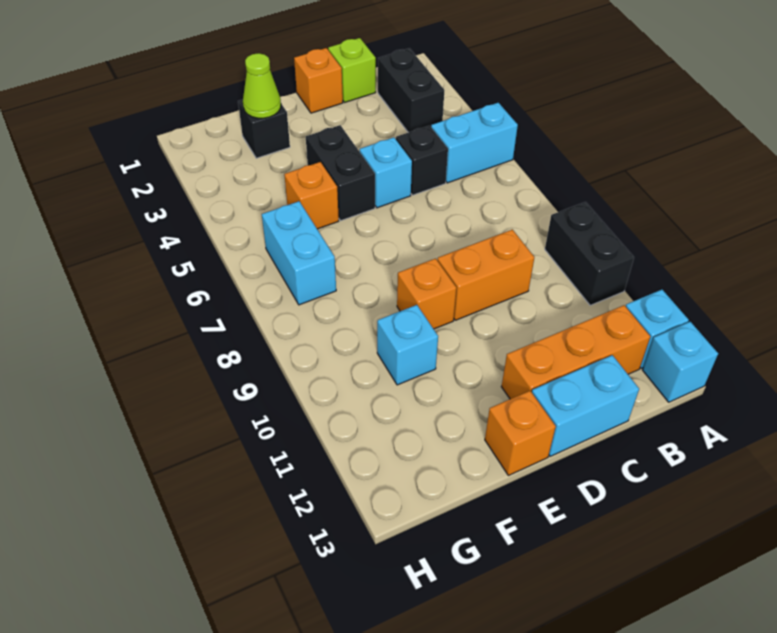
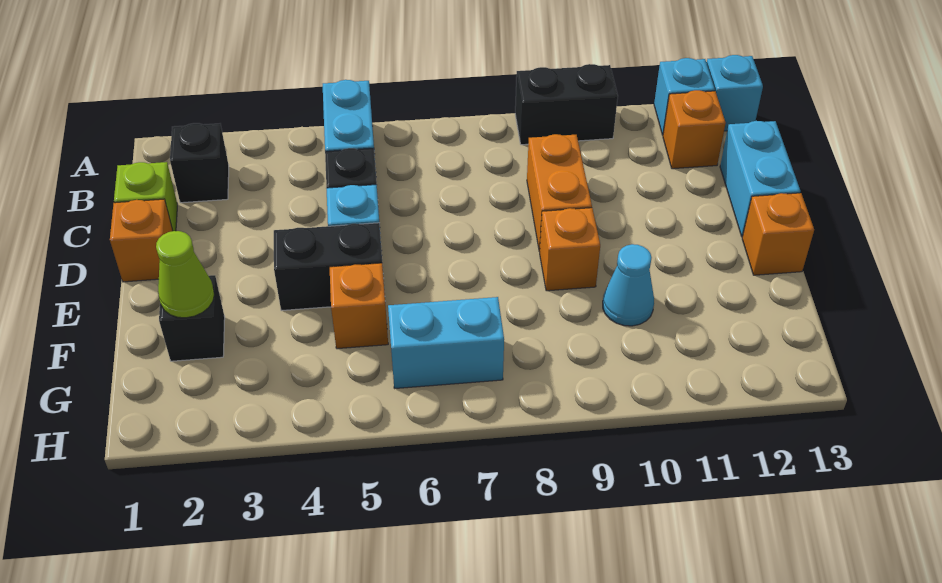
black brick B2:B3 level 1 -> black brick B2 level 1
orange brick B12:D12 level 1 -> orange brick B12 level 1
cyan brick F10 level 1 -> cyan cone F10 level 1

